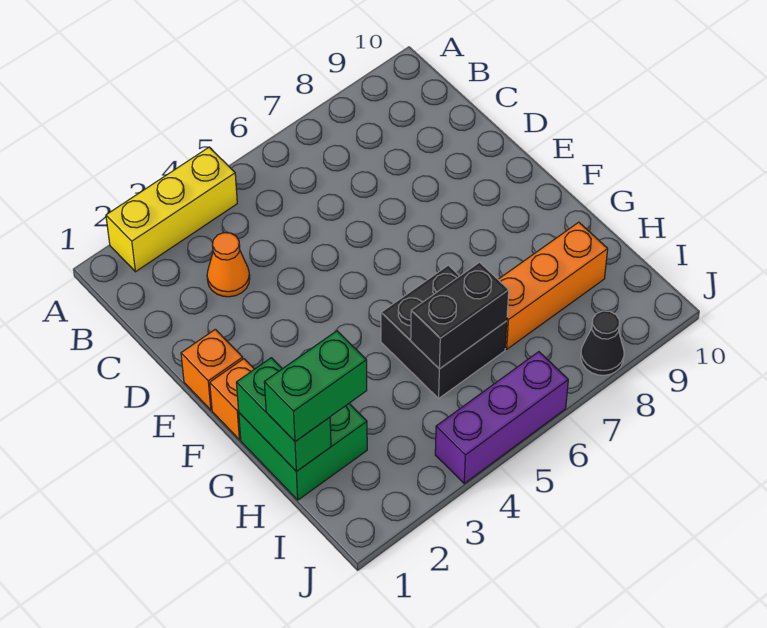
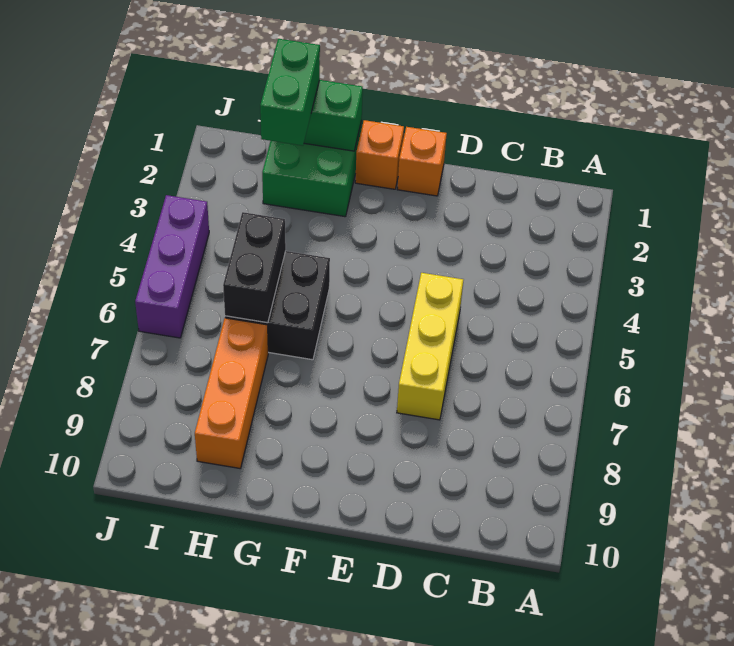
yellow brick A2:A4 level 1 -> yellow brick D5:D7 level 1
orange cone C3 level 1 -> none
black cone J8 level 1 -> none

